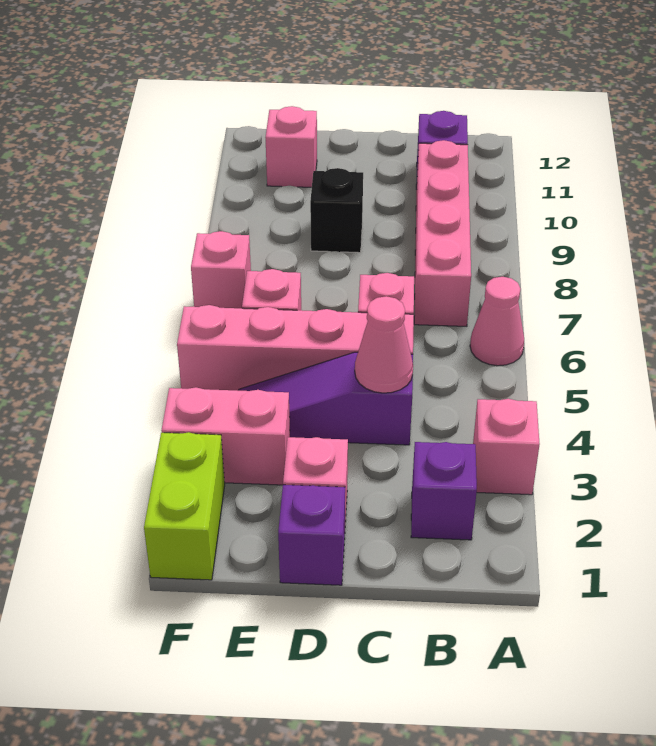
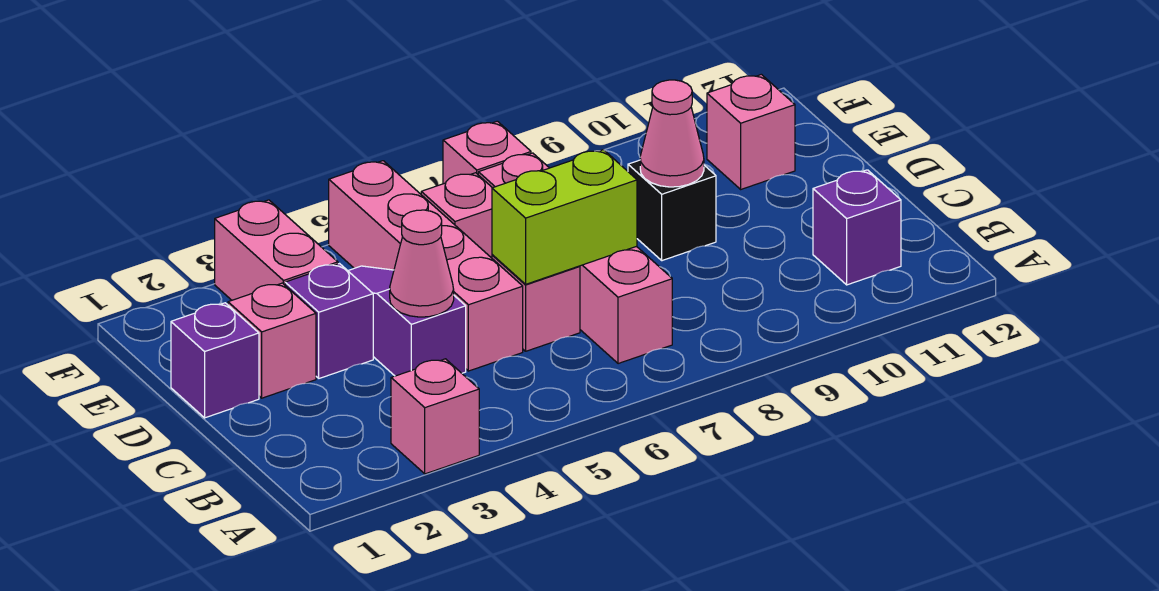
pink cone A6 level 1 -> pink cone D9 level 2
purple brick B2 level 1 -> purple brick D3 level 1
pink brick B7:B10 level 1 -> pink brick B7:E7 level 1
lime brick F1:F2 level 1 -> lime brick C6:C7 level 2

